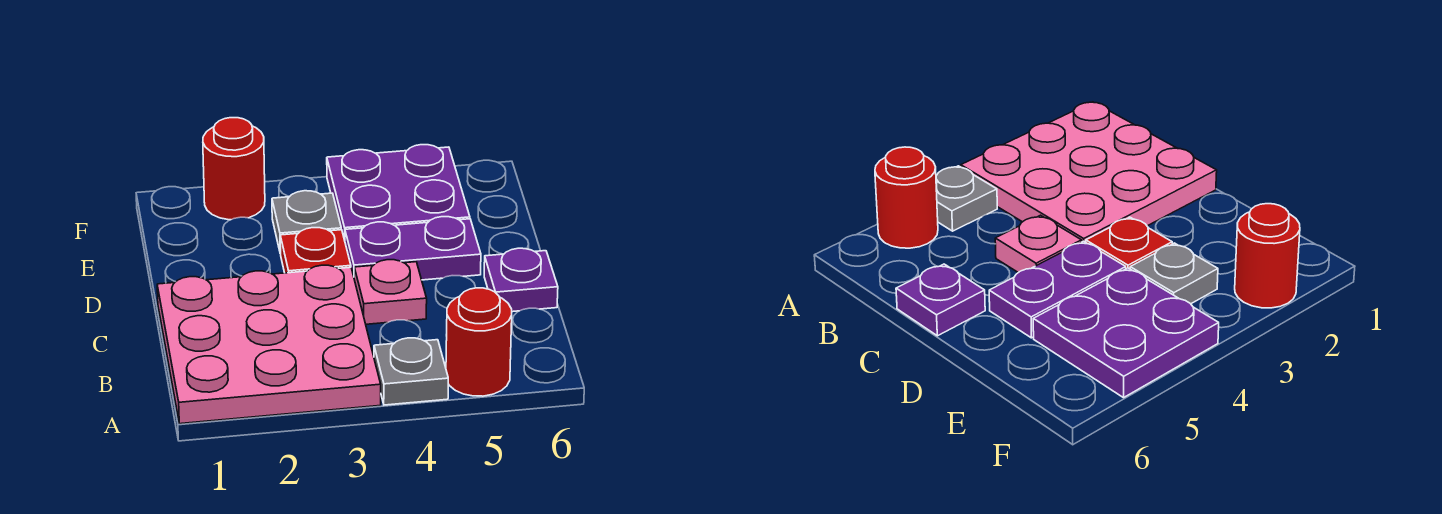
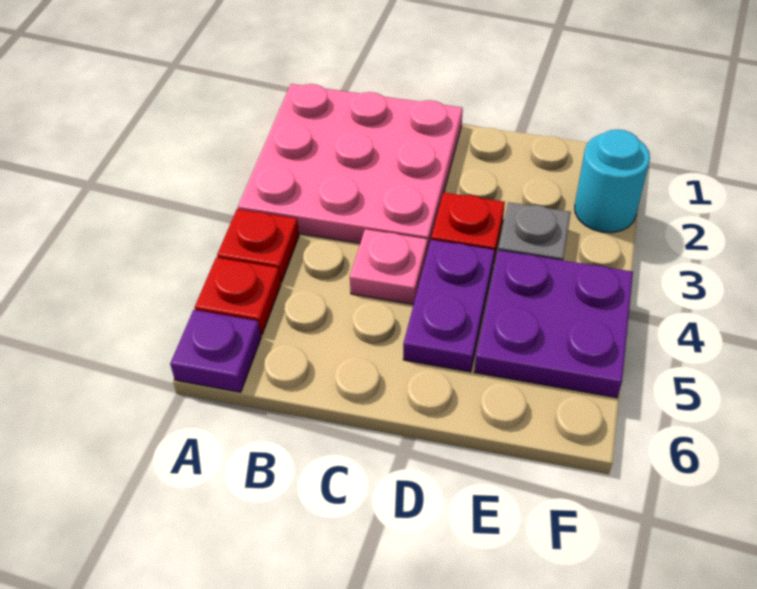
grey plate A4 level 1 -> red plate A4 level 1
red round brick A5 level 1 -> red plate A5 level 1
purple plate C6 level 1 -> purple plate A6 level 1
red round brick F2 level 1 -> cyan round brick F2 level 1

